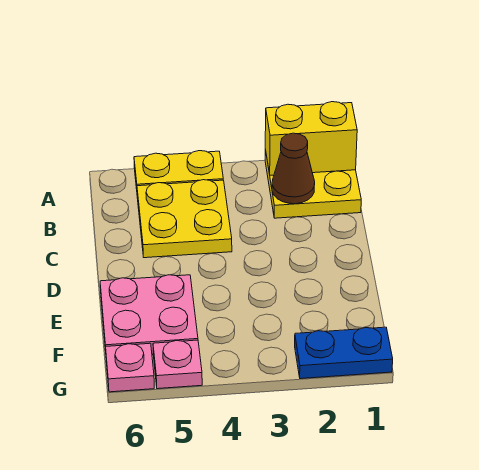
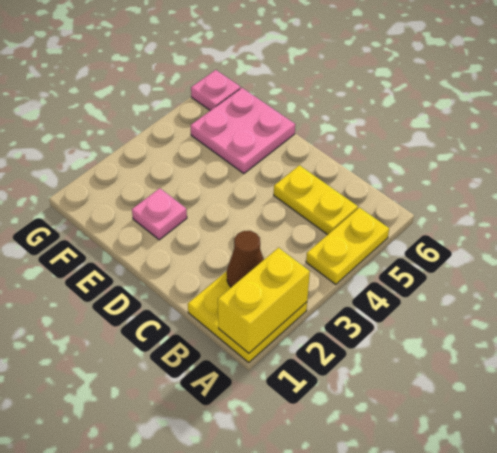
yellow plate B4:C5 level 1 -> yellow plate B5:C5 level 1
blue plate G1:G2 level 1 -> none
pink plate G5 level 1 -> pink plate E2 level 1

